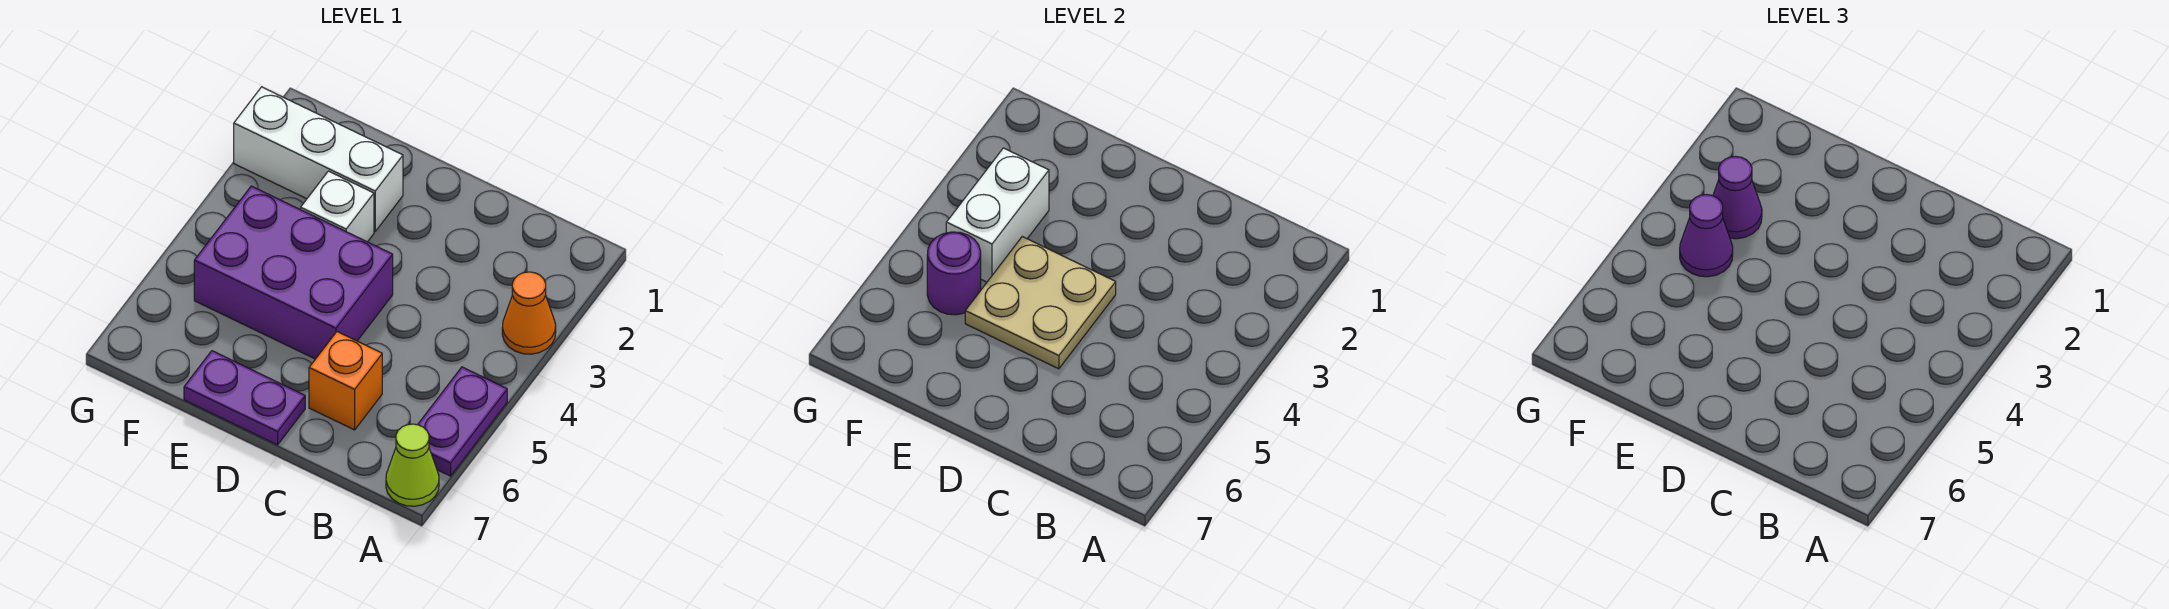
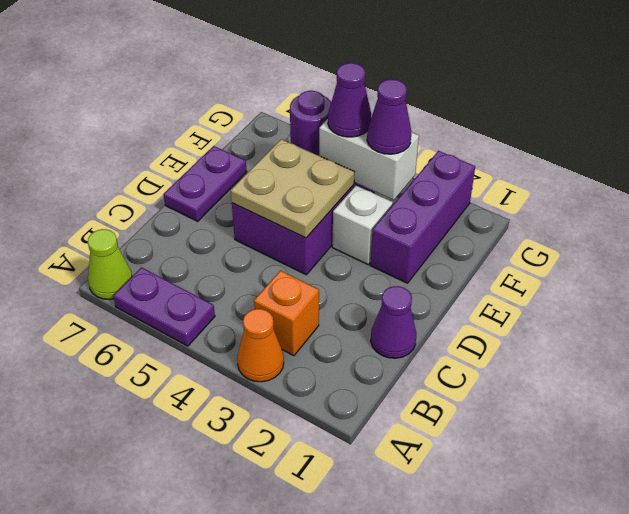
none -> purple cone C1 level 1
orange brick C6 level 1 -> orange brick B3 level 1
white brick E2:G2 level 1 -> purple brick E2:G2 level 1

